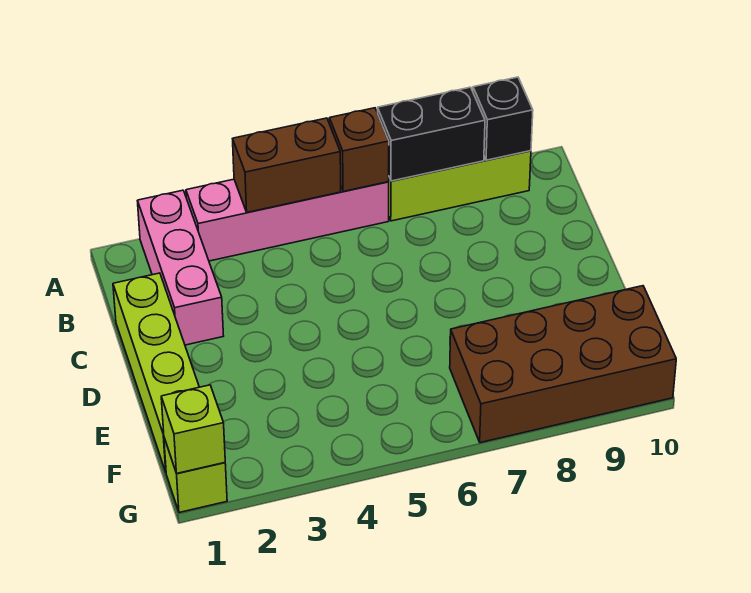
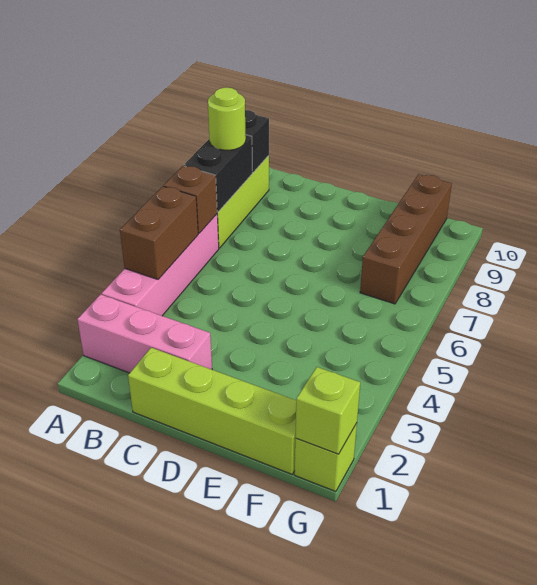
none -> lime round brick A8 level 3
brown brick F7:G10 level 1 -> brown brick F7:F10 level 1

